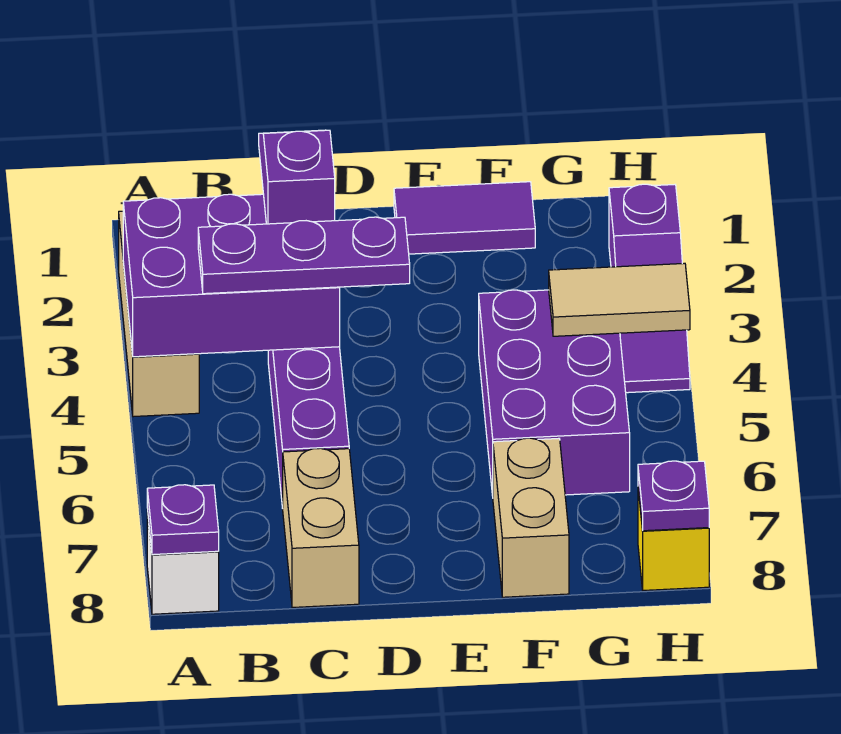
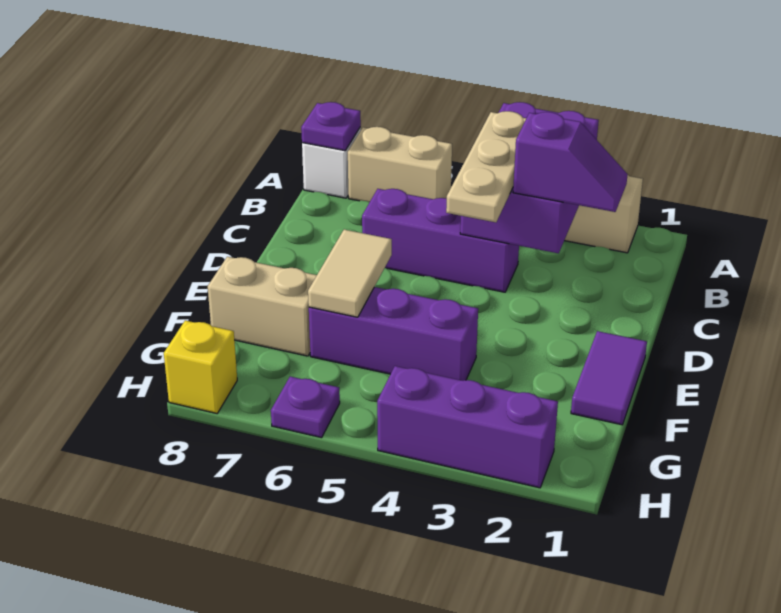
purple plate B4:D4 level 3 -> tan plate B4:D4 level 3
tan brick C7:C8 level 1 -> tan brick A6:A7 level 1
purple brick F4:G6 level 1 -> purple brick F4:F6 level 1
tan tile G4:H4 level 2 -> tan tile E6:F6 level 2
purple slope H2:H4 level 1 top 2 -> purple brick H2:H4 level 1
purple plate H8 level 2 -> purple plate H6 level 1

